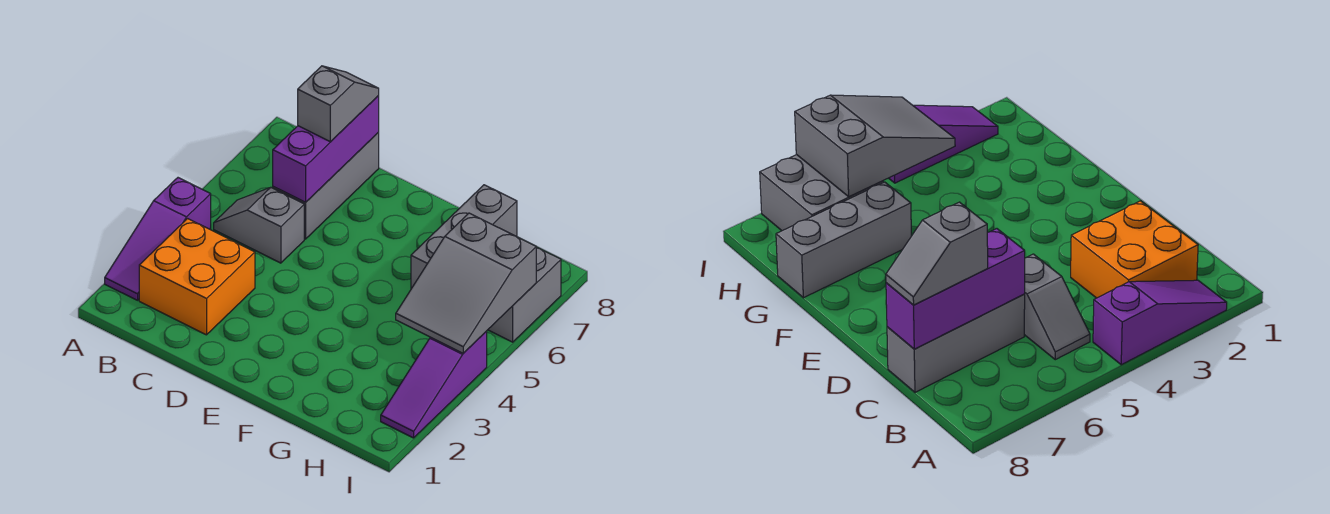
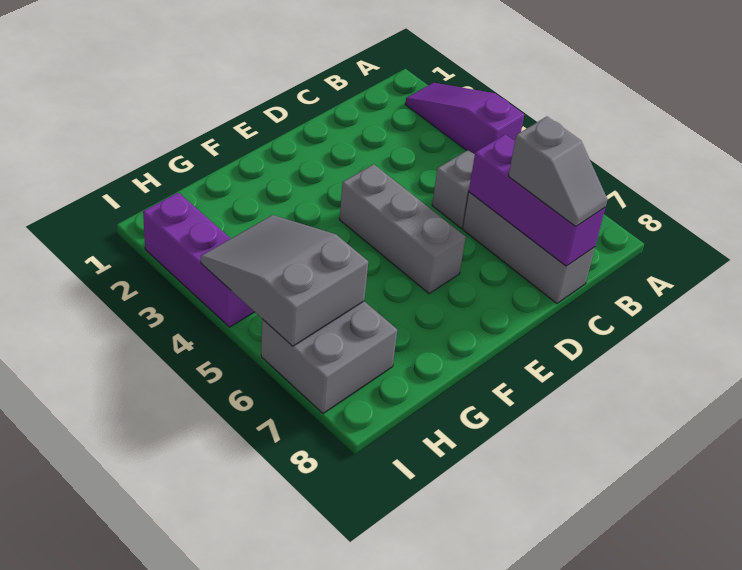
orange brick B2:C3 level 1 -> none
grey brick G6:G8 level 1 -> grey brick E4:E6 level 1
purple slope I2:I4 level 1 top 4 -> purple brick I2:I4 level 1

